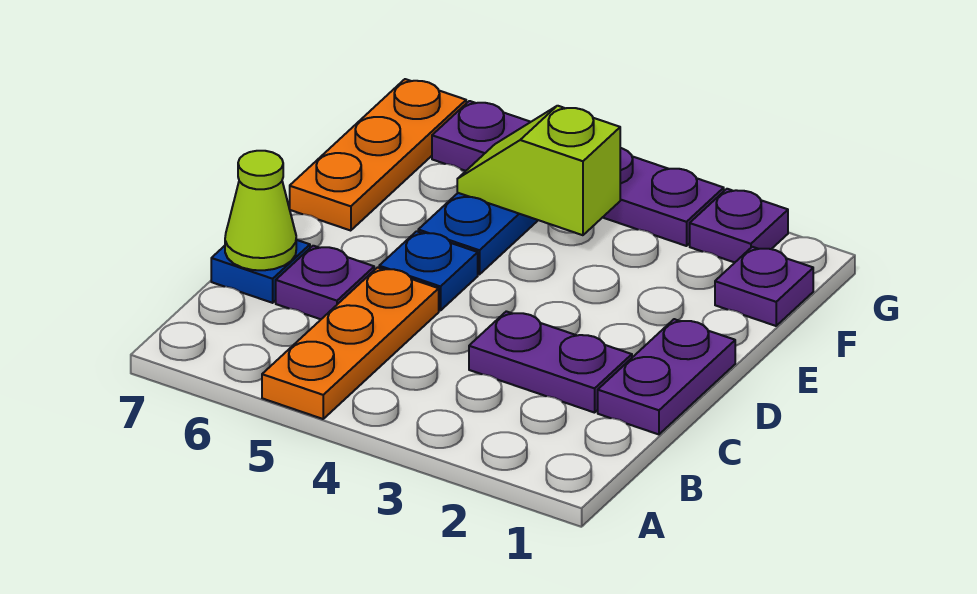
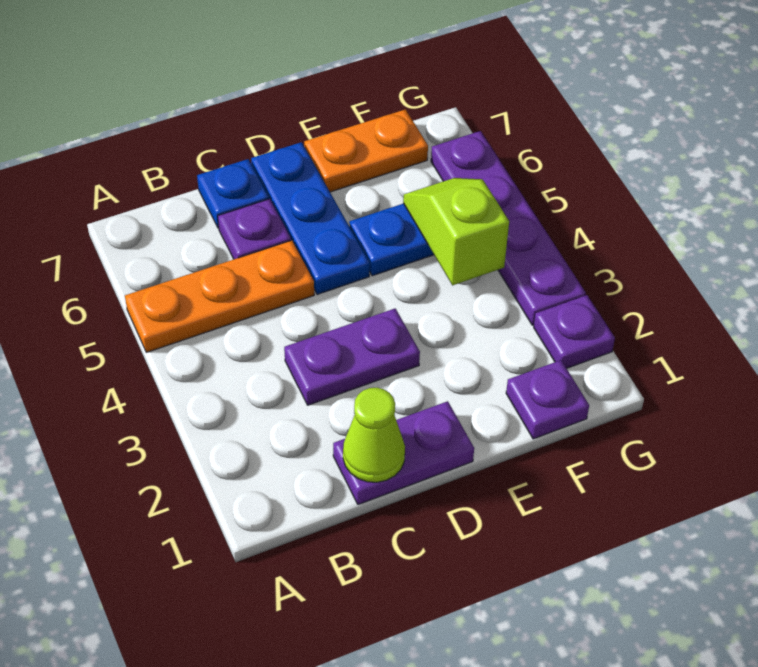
purple plate C2:C3 level 1 -> purple plate C3:D3 level 1
lime cone C7 level 2 -> lime cone C1 level 2
blue plate D5 level 1 -> blue plate D5:D7 level 1
orange plate E7:G7 level 1 -> orange plate E7:F7 level 1

